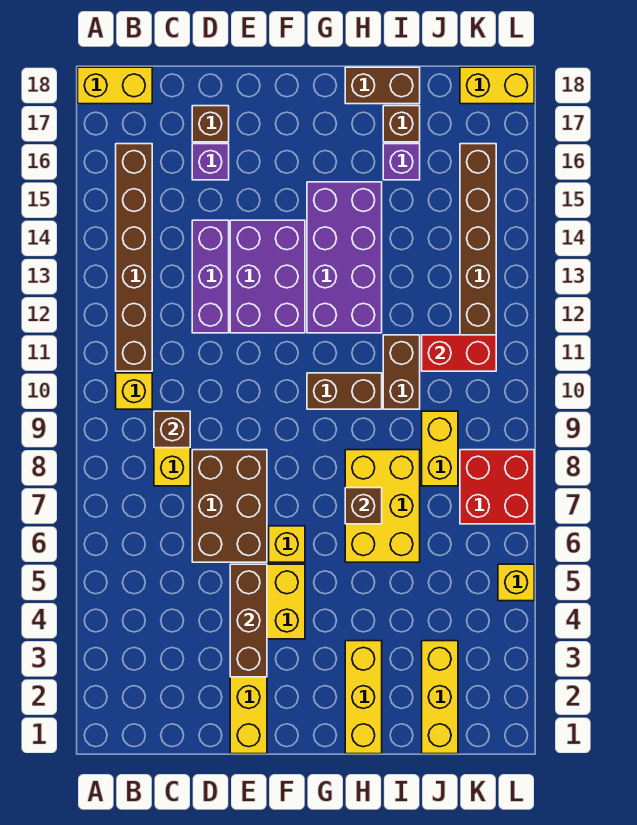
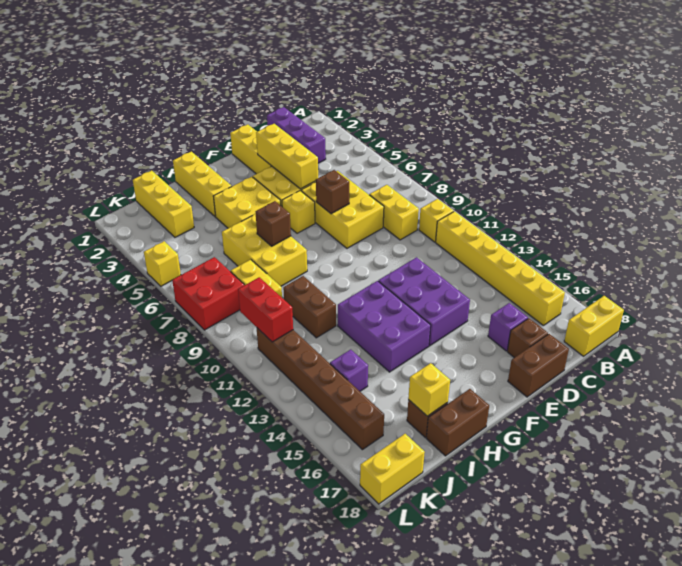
brown brick B11:B16 level 1 -> yellow brick B11:B16 level 1
brown brick C9 level 2 -> brown brick E7 level 2
brown brick D6:E8 level 1 -> yellow brick D6:E8 level 1
purple brick D12:D14 level 1 -> purple brick C1:C3 level 1
brown brick E3:E5 level 2 -> yellow brick E3:E5 level 2
none -> yellow brick G4:H5 level 1
brown brick G10:H10 level 1 -> brown brick D18:E18 level 1
purple brick G12:H15 level 1 -> purple brick G12:H14 level 1
purple brick I16 level 1 -> purple brick J14 level 1
none -> yellow brick I17 level 2
red brick J11:K11 level 2 -> red brick K10:K11 level 2

